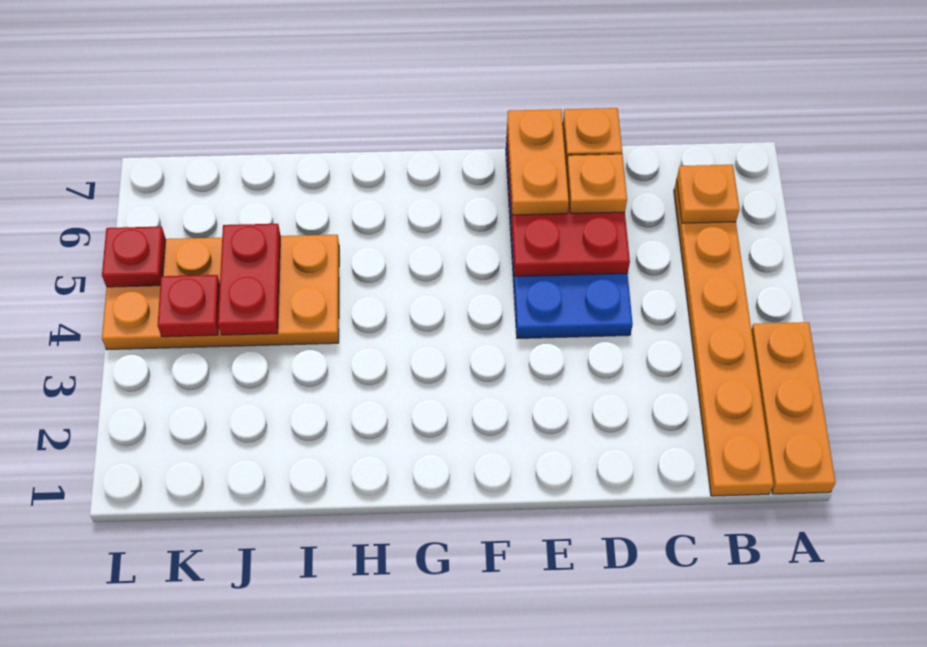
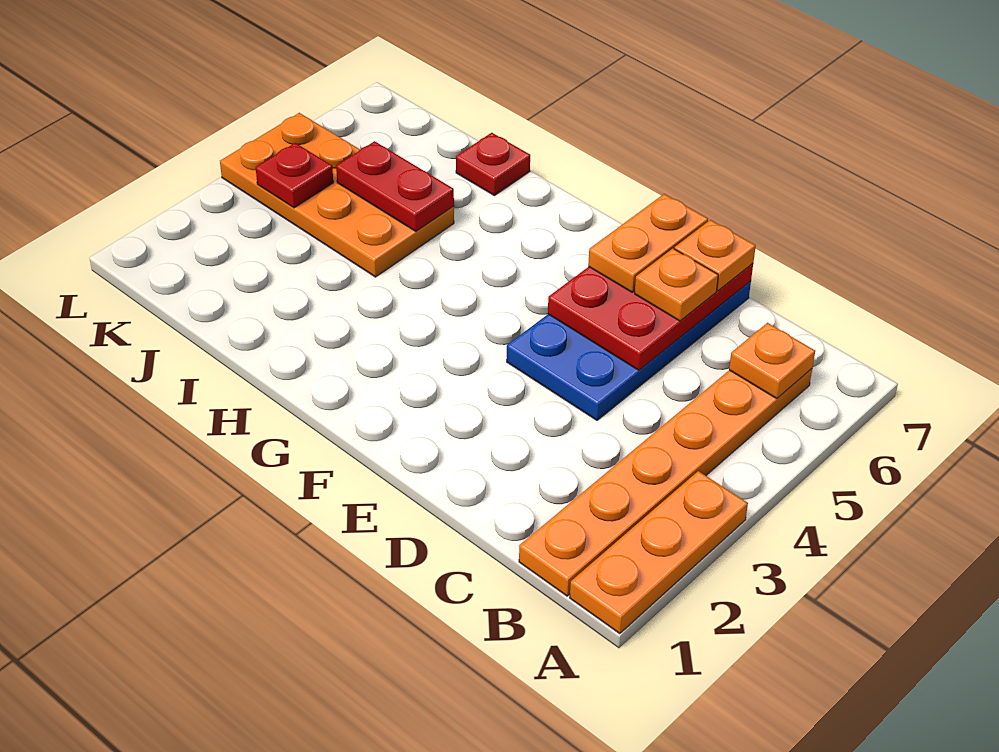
red plate J4:J5 level 2 -> red plate I5:J5 level 2
red plate L5 level 2 -> red plate I7 level 1

